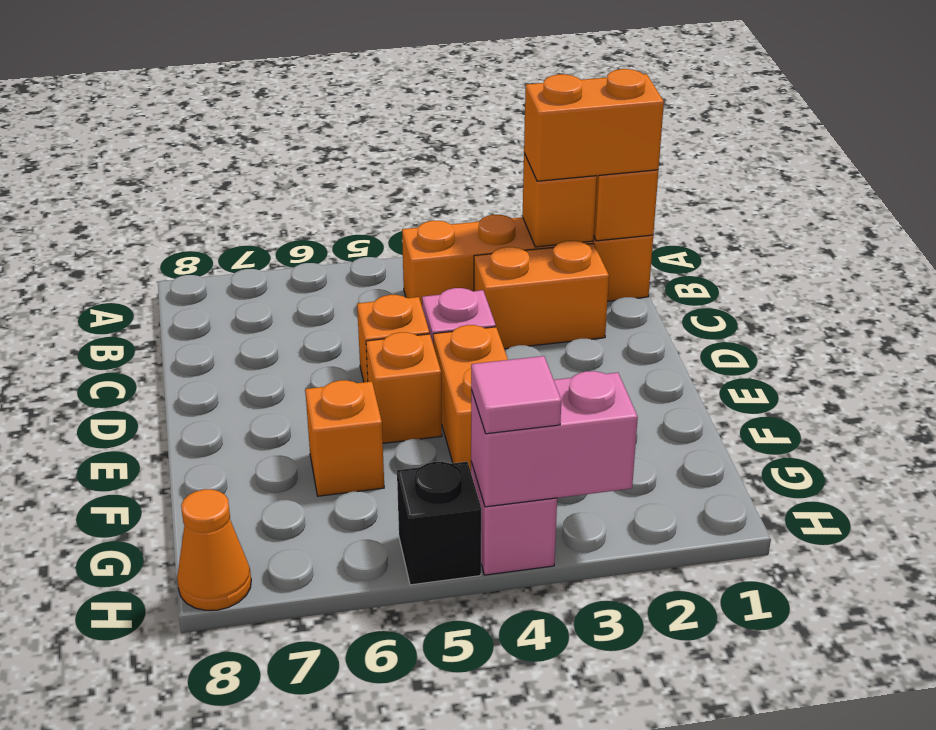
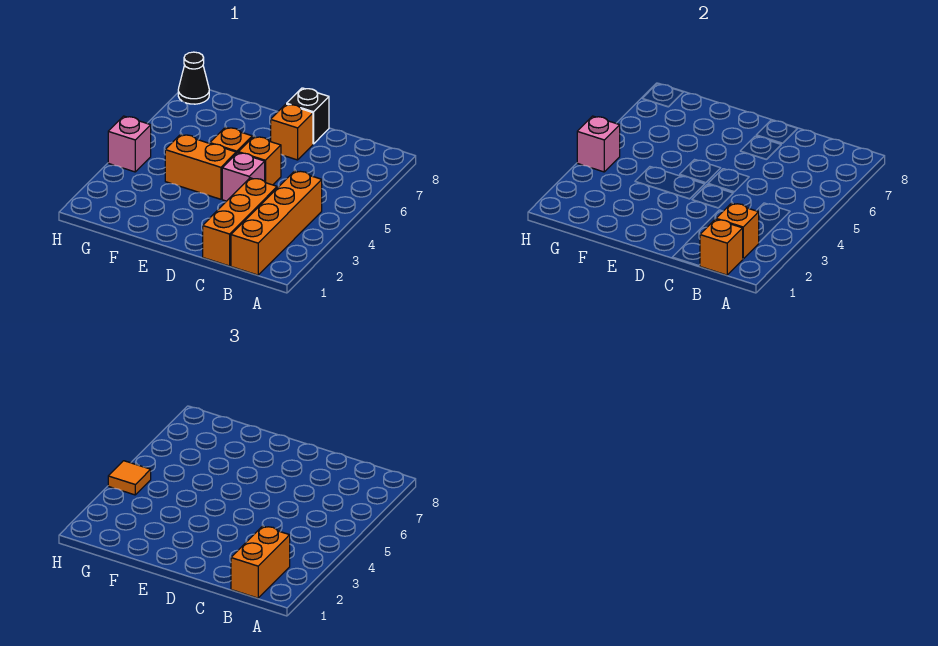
orange brick C2:C3 level 1 -> orange brick C1:C3 level 1
orange brick F6 level 1 -> orange brick D7 level 1
pink brick H3:H4 level 2 -> pink brick H4 level 2
pink tile H4 level 3 -> orange tile H4 level 3
black brick H5 level 1 -> black brick D8 level 1
orange cone H8 level 1 -> black cone H8 level 1

